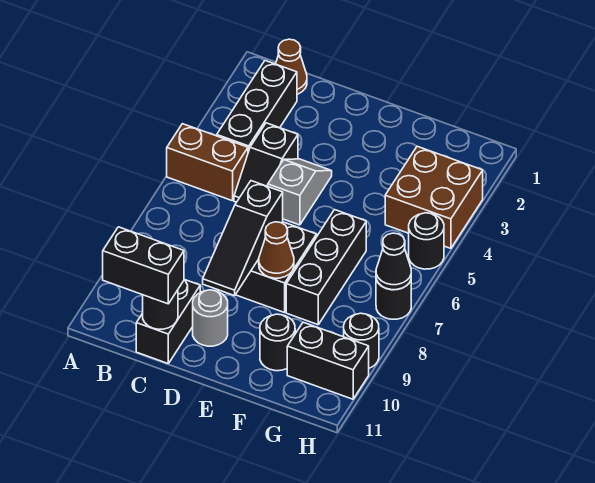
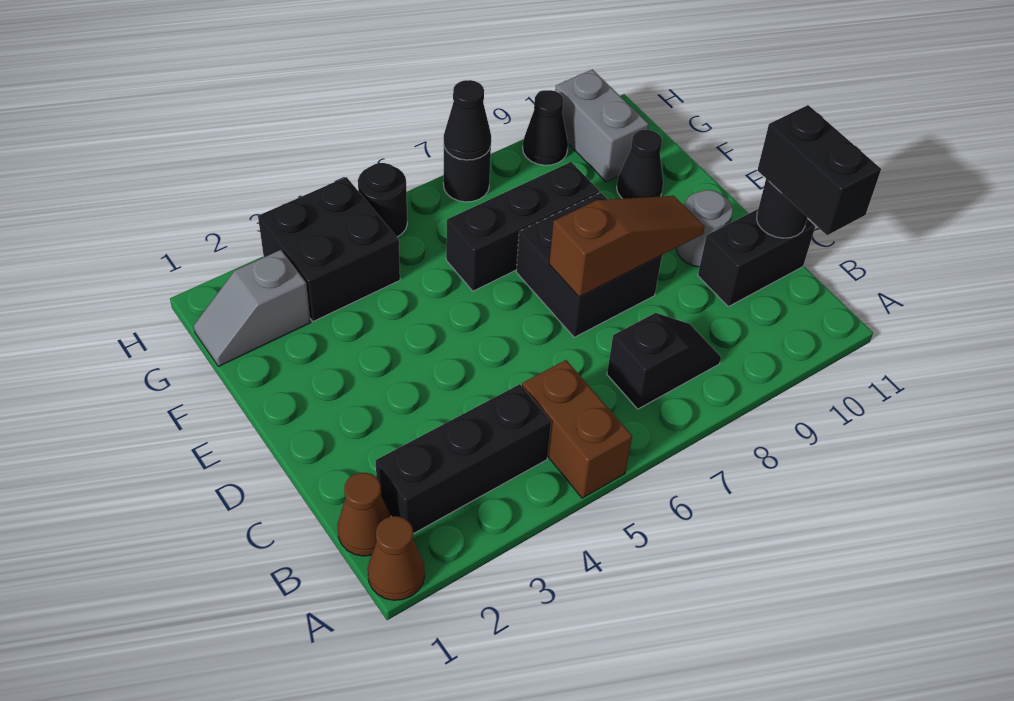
black slope C4:C5 level 1 top 4 -> black slope B7:B8 level 1 top 7
grey slope D4:D5 level 1 top 5 -> grey slope G1:G2 level 1 top 2
black slope D7:D9 level 2 top 7 -> brown slope D7:D9 level 2 top 7
brown cone E8 level 2 -> brown cone A1 level 1
black round brick F10 level 1 -> black cone F10 level 1
brown brick G3:H4 level 1 -> black brick G3:H4 level 1
black brick G10:H10 level 1 -> grey brick G10:H10 level 1
black round brick H9 level 1 -> black cone H9 level 1

